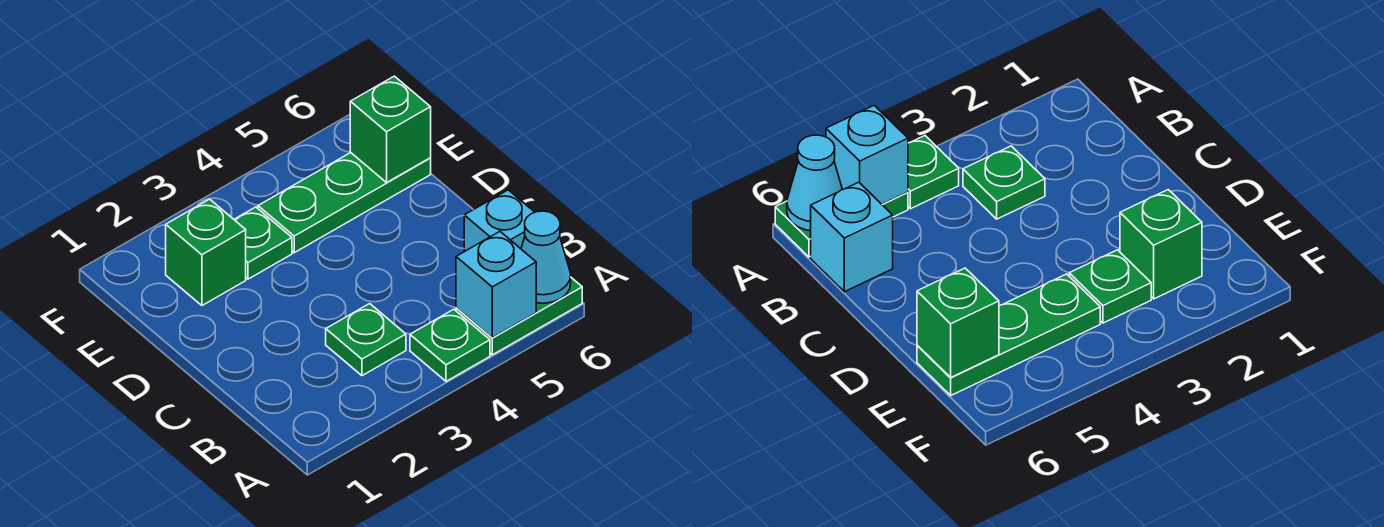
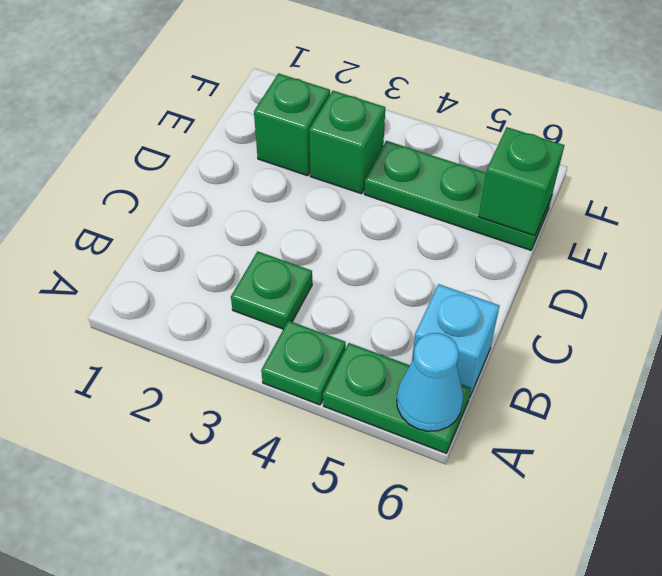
cyan brick A5 level 2 -> none
green plate E3 level 1 -> green brick E3 level 1

